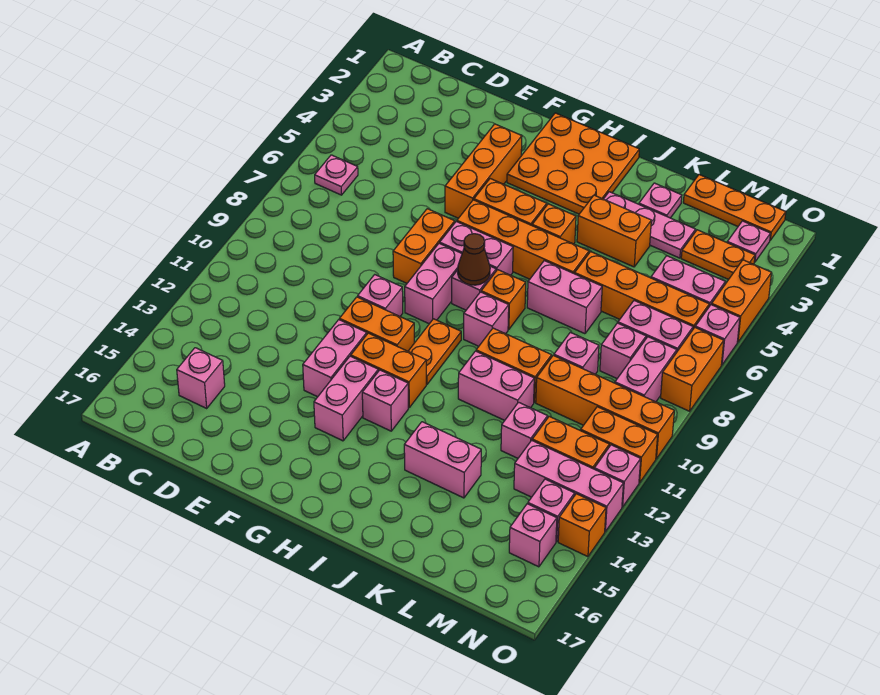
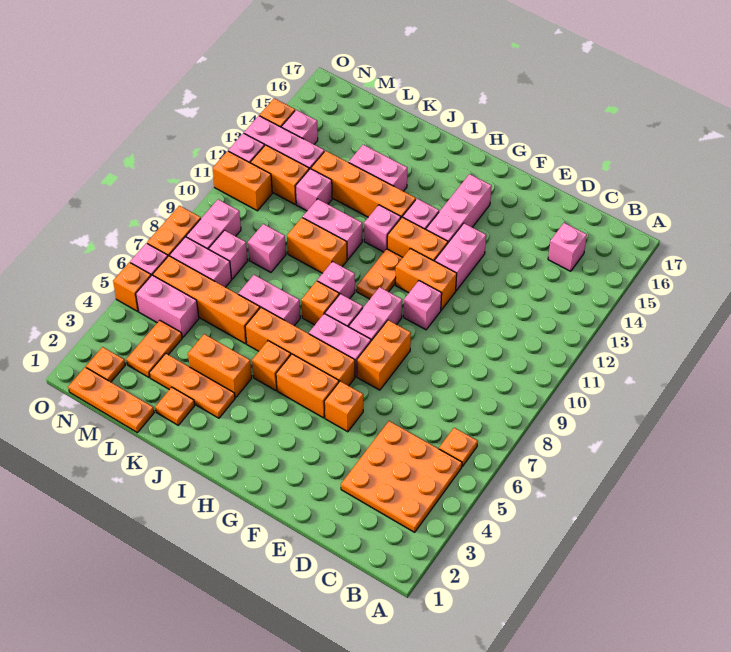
pink plate B6 level 1 -> orange plate B6 level 1
orange brick F3:F5 level 1 -> orange brick F5 level 1
orange plate G1:I3 level 1 -> orange plate B3:D5 level 1
pink brick G13:G14 level 1 -> pink brick G13:G15 level 1
brown cone H8 level 2 -> none
pink plate J3:L3 level 1 -> orange plate J3:L3 level 1
pink plate K2 level 1 -> orange plate K2 level 1
orange brick L10:O10 level 1 -> orange brick I13:L13 level 1
orange plate M3:N3 level 1 -> orange plate M3:M4 level 1
pink plate N2 level 1 -> orange plate N2 level 1
pink brick N15 level 1 -> pink brick I12 level 1
orange brick O4:O5 level 1 -> orange brick O5 level 1

